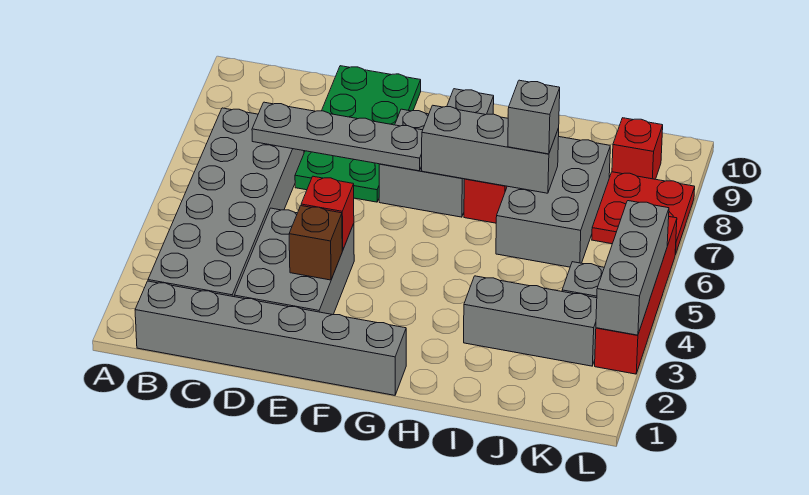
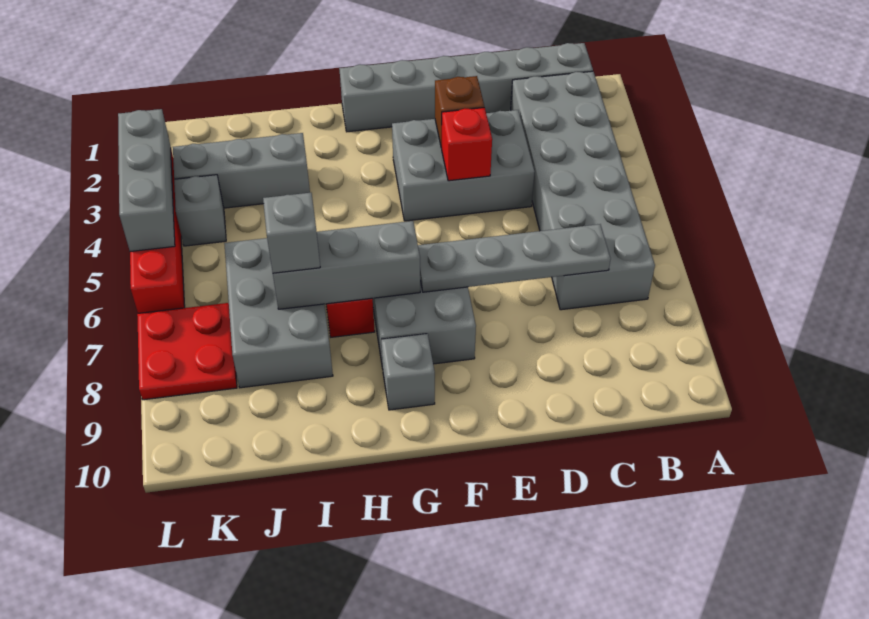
grey brick D2:E4 level 1 -> grey brick D3:F4 level 1
green plate D7:E10 level 1 -> none
red brick K9 level 1 -> none

